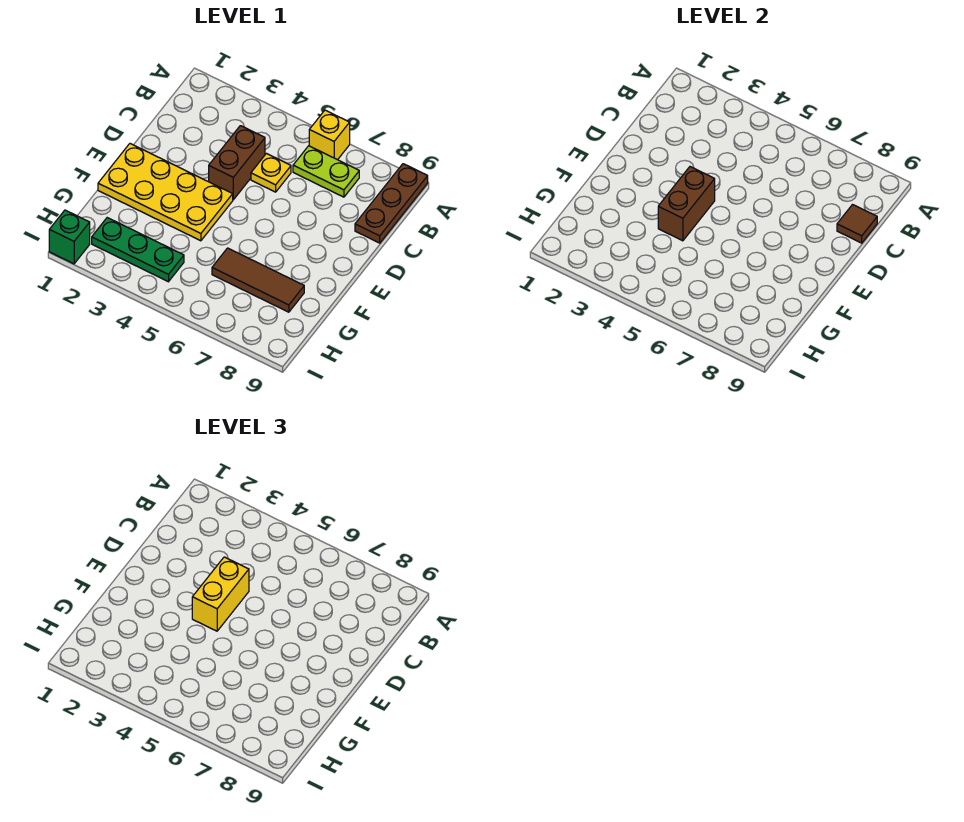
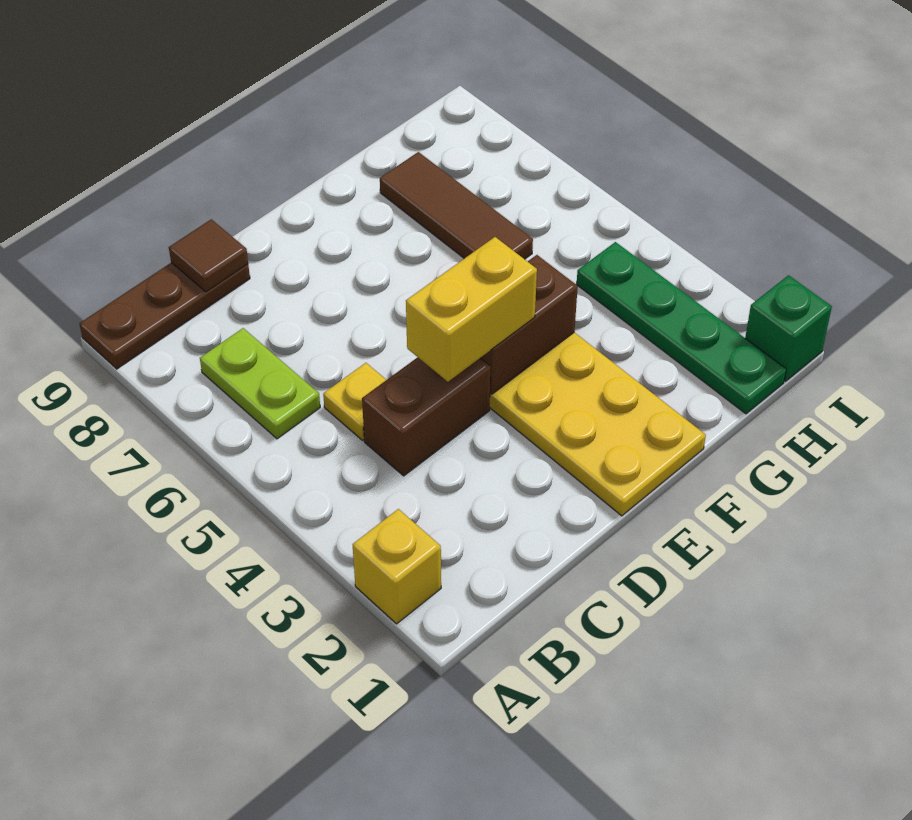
yellow brick A6 level 1 -> yellow brick A2 level 1
green plate H2:H4 level 1 -> green plate H1:H4 level 1

